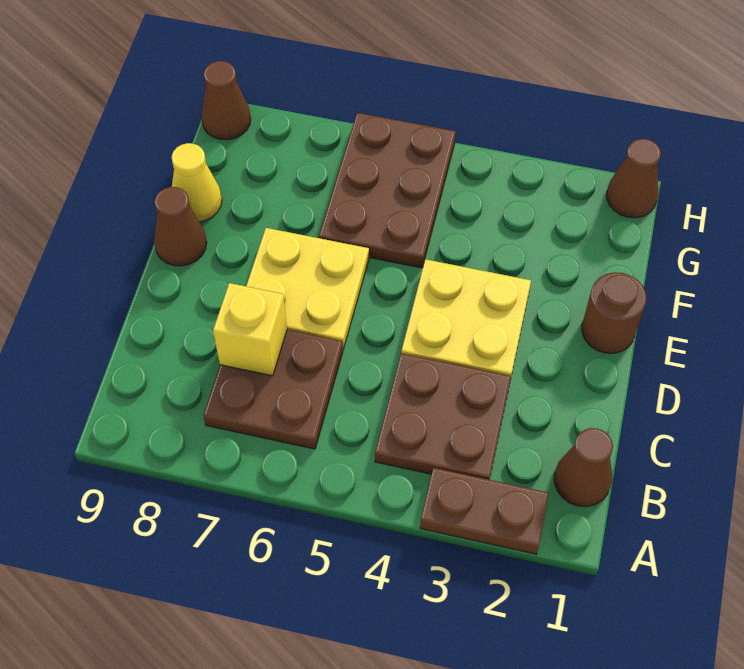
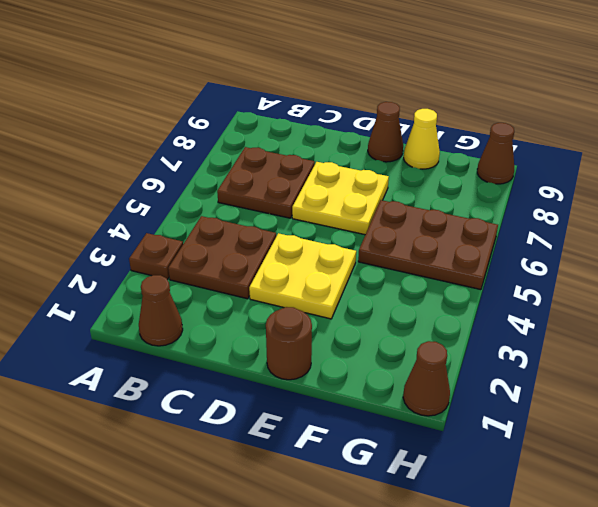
brown plate A2:A3 level 1 -> brown plate A3 level 1
yellow brick C7 level 2 -> none

